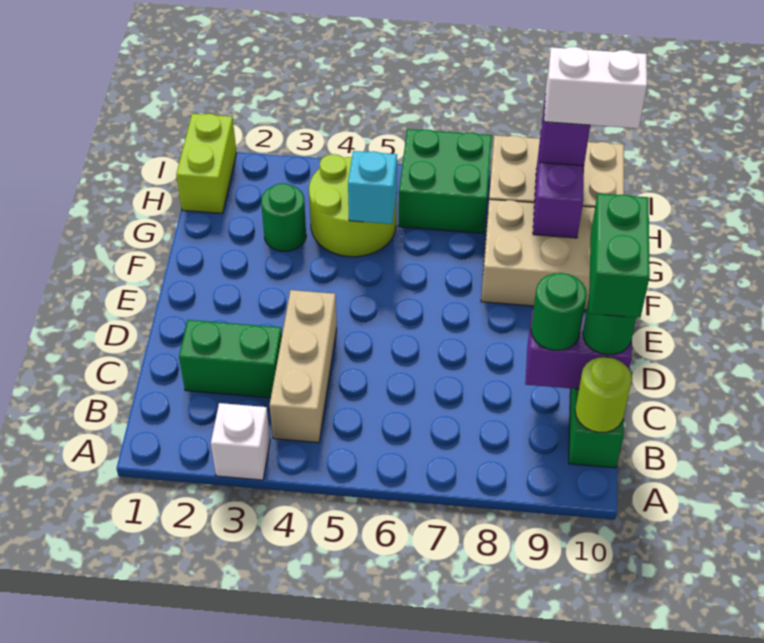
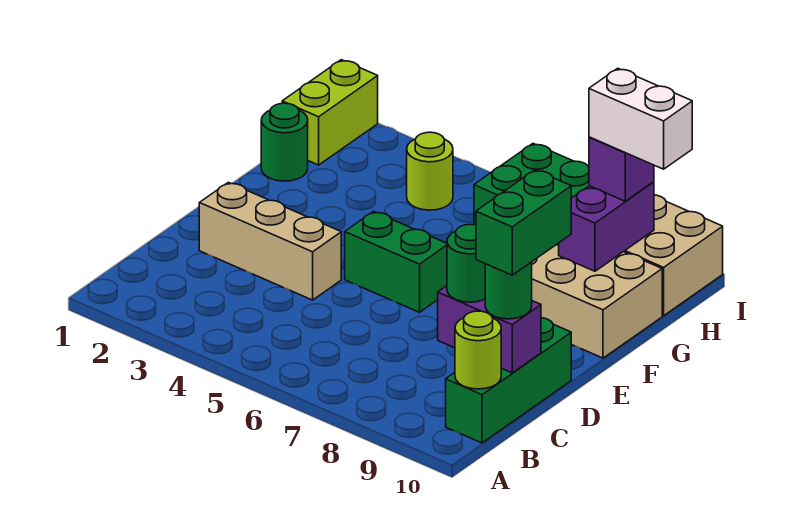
white brick A3 level 1 -> none
tan brick B4:D4 level 1 -> tan brick D2:D4 level 1
green brick C2:C3 level 1 -> green brick E5:E6 level 1
green round brick G3 level 1 -> green round brick G1 level 1
lime round brick G4:H5 level 1 -> lime round brick H4 level 1
cyan brick G5 level 2 -> none

